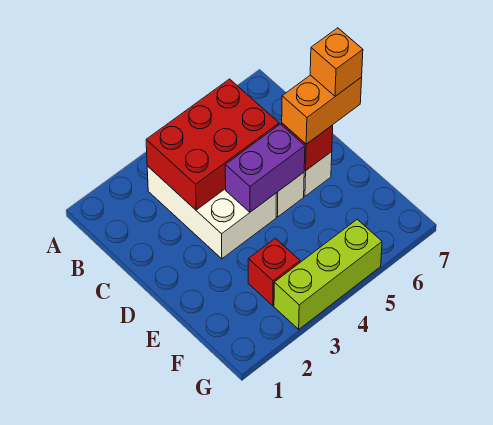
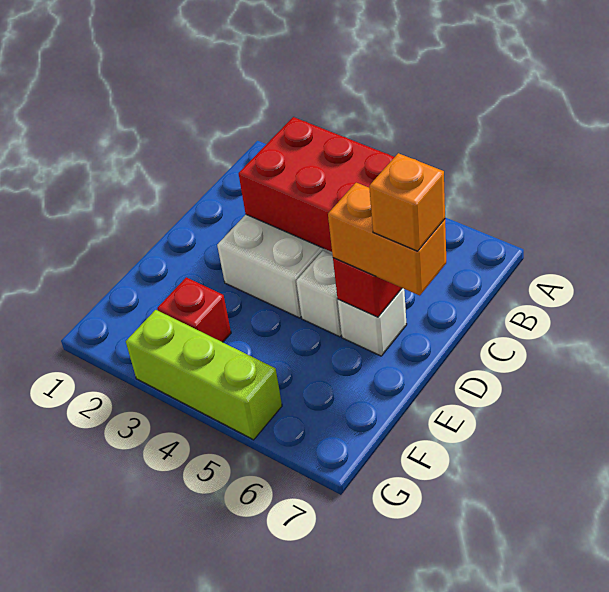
purple brick D4:D5 level 2 -> none

